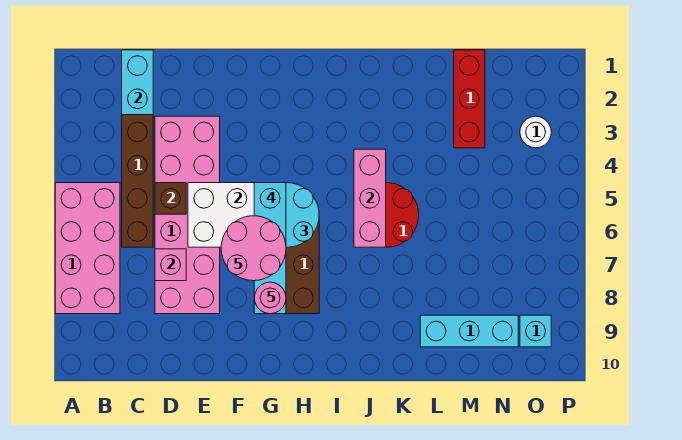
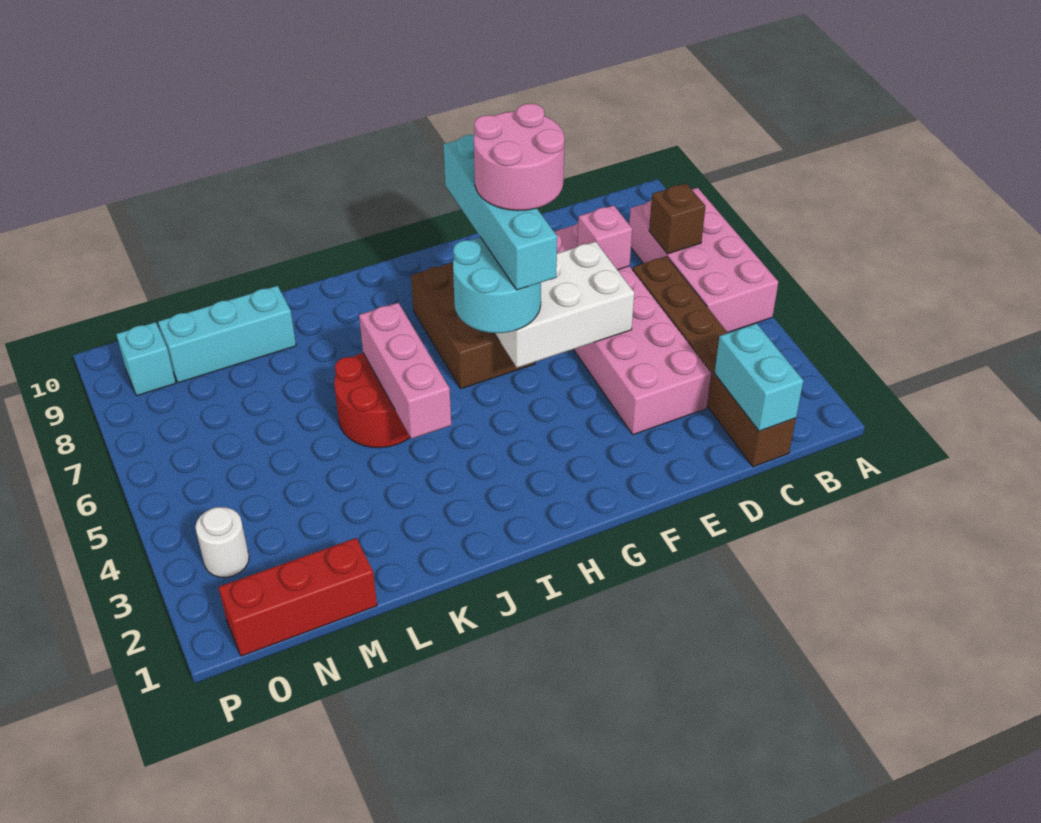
brown brick D5 level 2 -> brown brick B7 level 2
pink round brick G8 level 5 -> none
red brick M1:M3 level 1 -> red brick M1:O1 level 1

